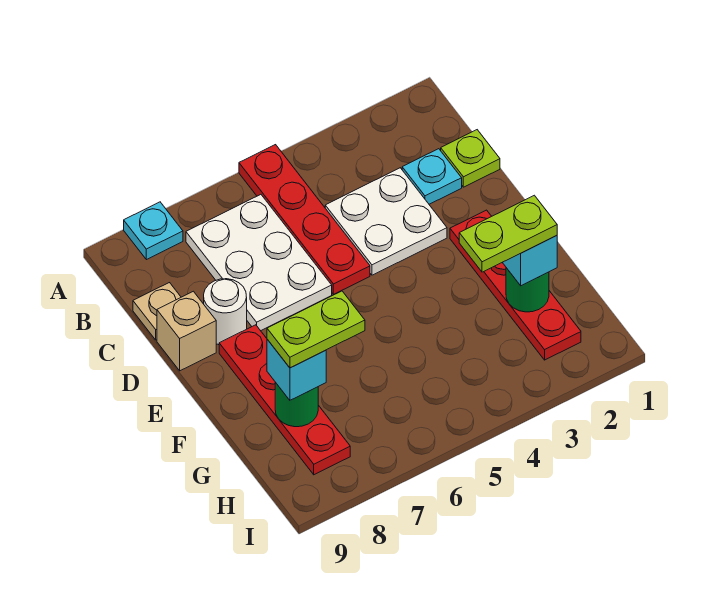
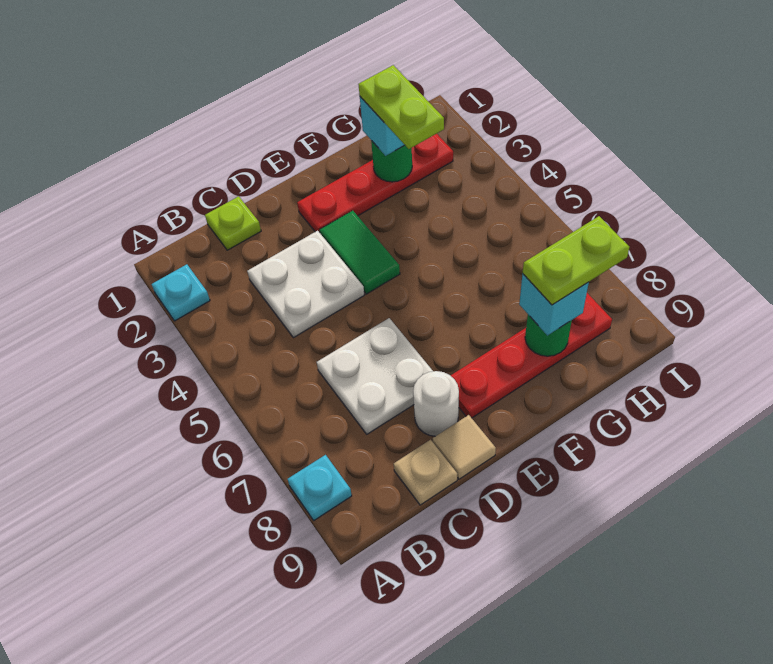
red plate A5:D5 level 1 -> none
white plate B6:D7 level 1 -> white plate C6:D7 level 1
cyan plate C2 level 1 -> cyan plate A2 level 1
tan brick D9 level 1 -> tan tile D9 level 1
none -> green tile E3:E4 level 1
lime plate G7:G8 level 4 -> lime plate G8:H8 level 4

